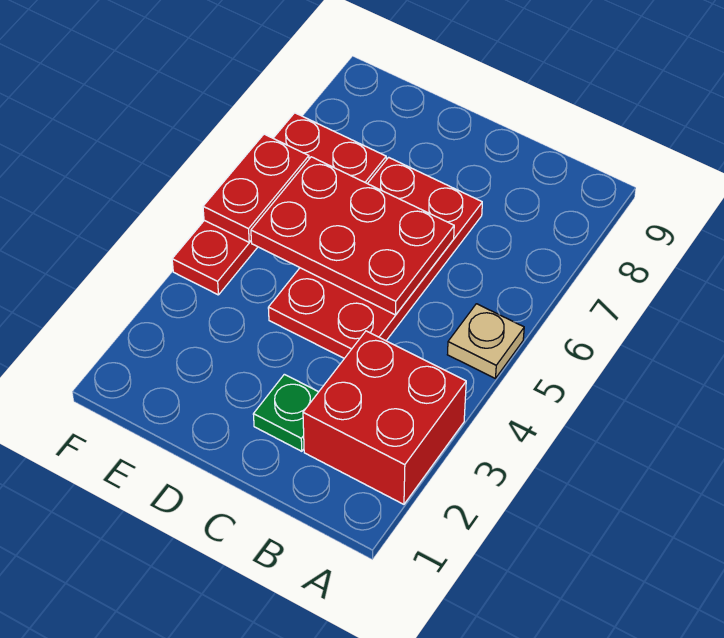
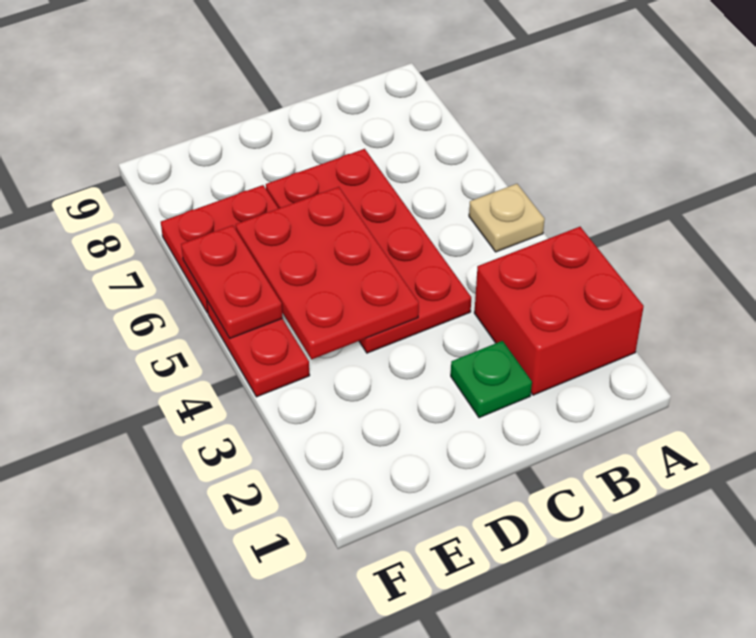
red plate C5:E6 level 2 -> red plate D4:E6 level 2

